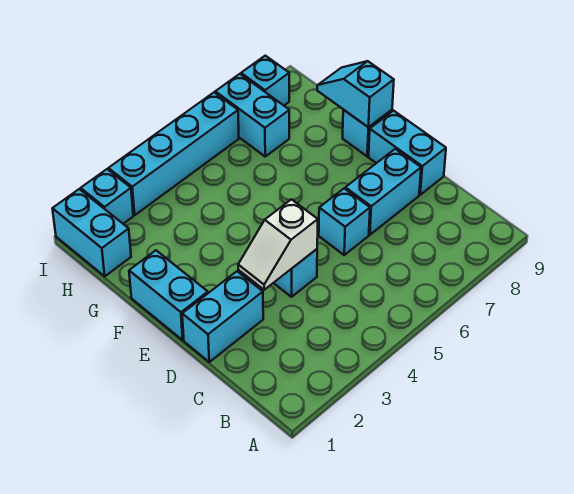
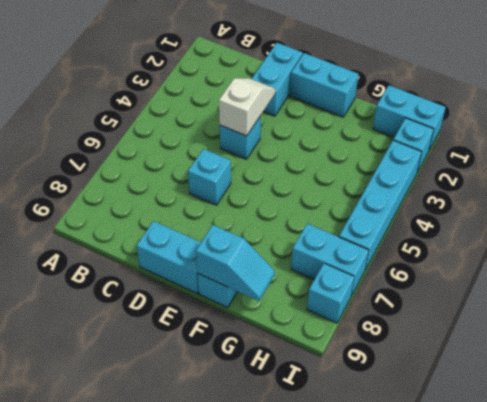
cyan brick D7:D8 level 1 -> none

